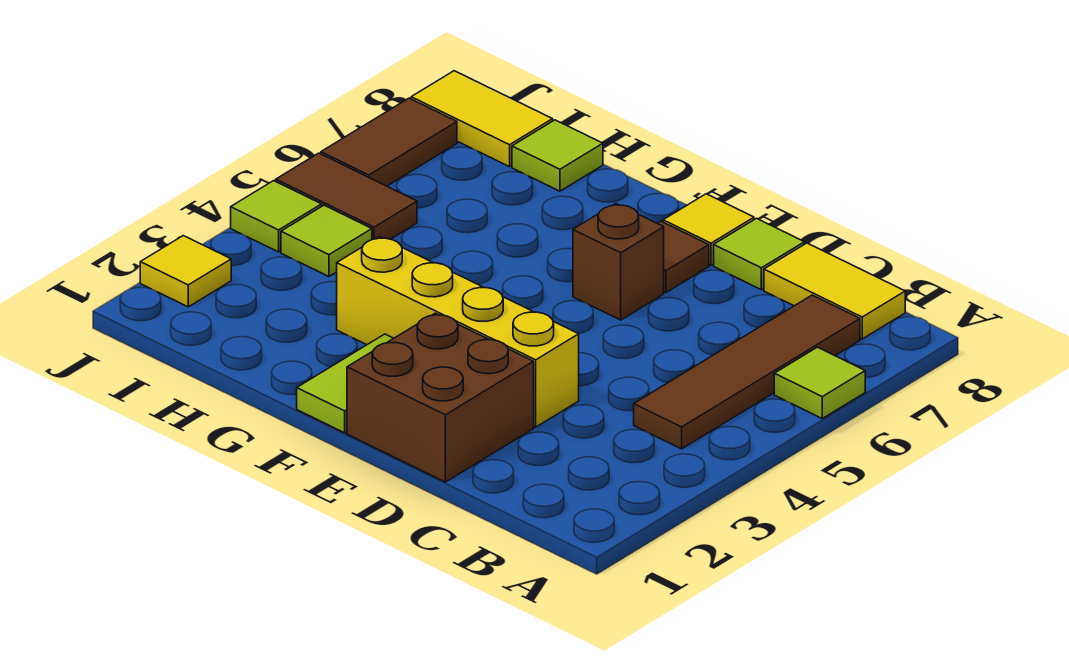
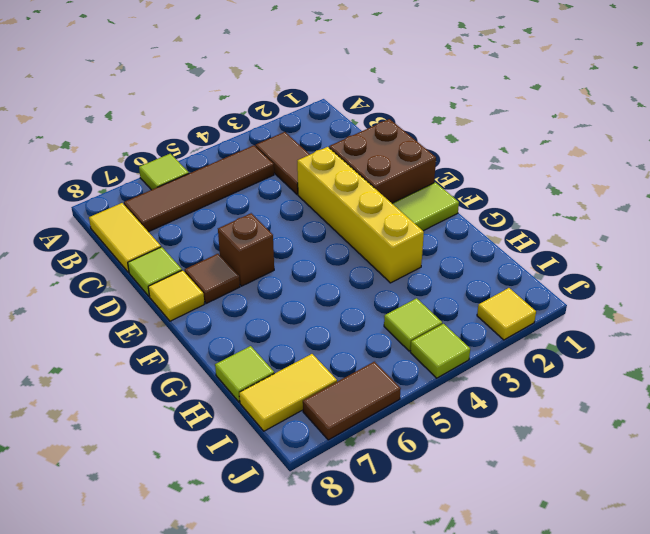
brown tile I5:J5 level 1 -> brown tile B3:C3 level 1
yellow tile I8:J8 level 1 -> yellow tile I7:I8 level 1

